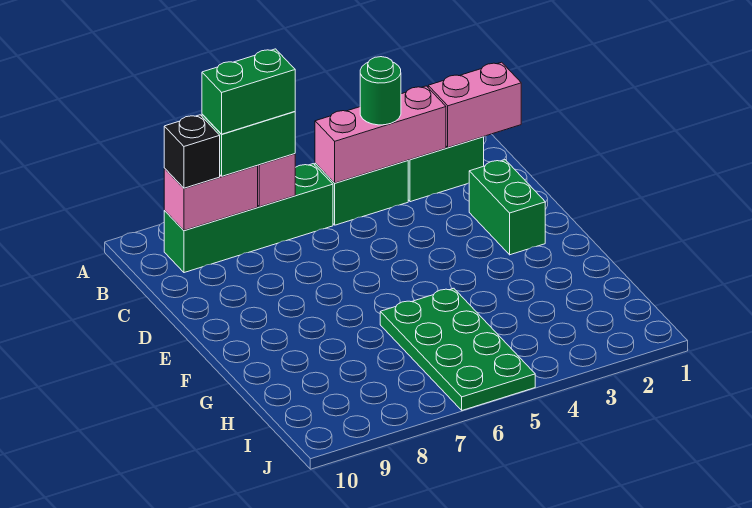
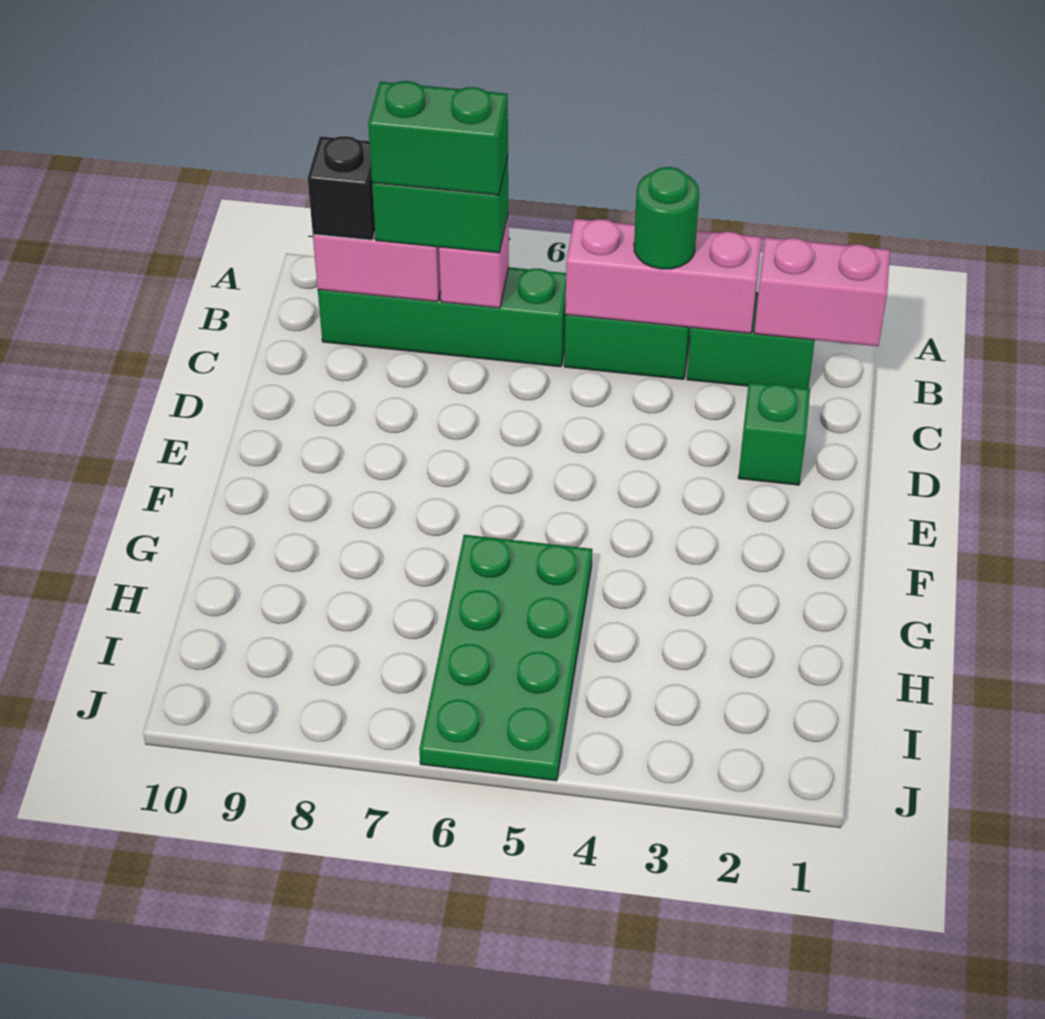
green brick D2:E2 level 1 -> green brick D2 level 1

